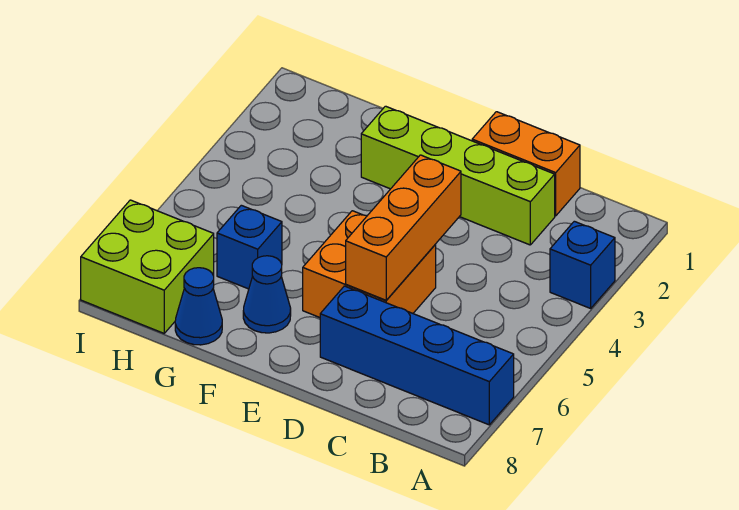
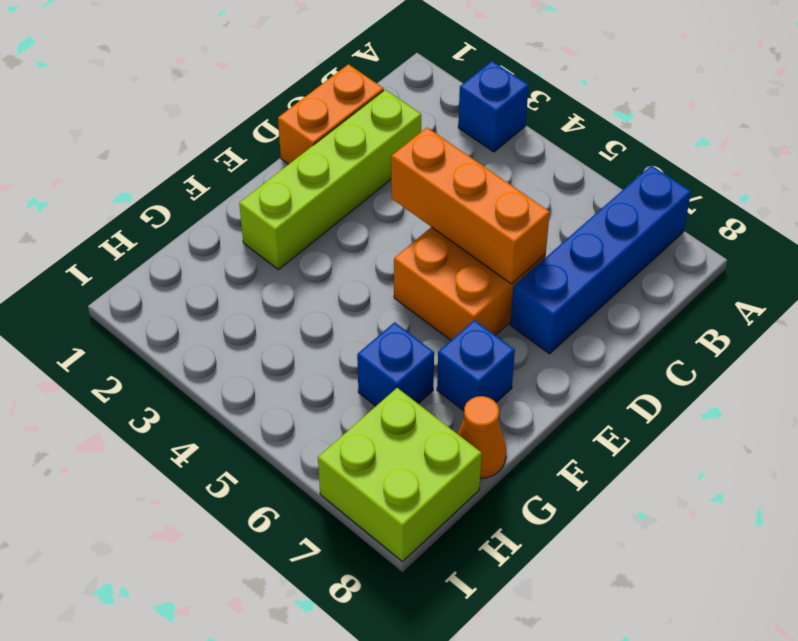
blue cone F7 level 1 -> blue brick F7 level 1
blue cone G8 level 1 -> orange cone G8 level 1

